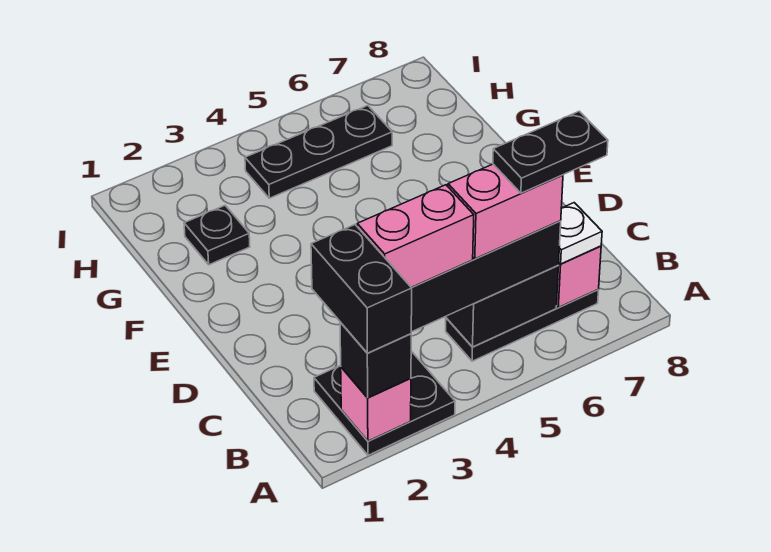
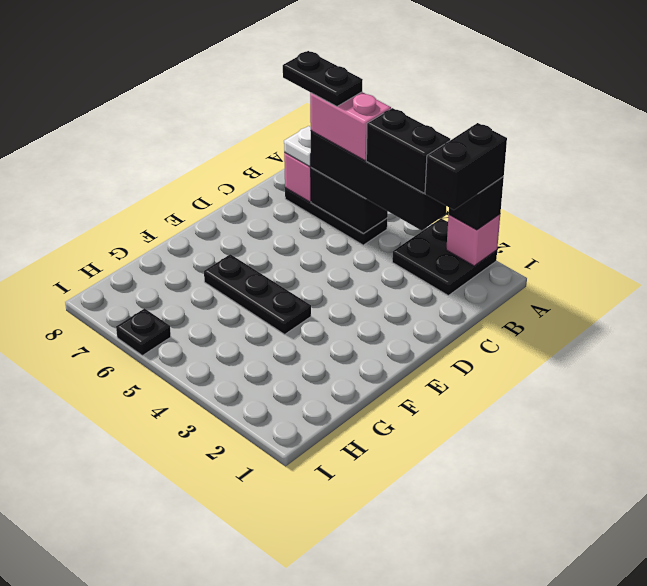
pink brick B3:B4 level 4 -> black brick B3:B4 level 4
black plate G2 level 1 -> black plate I6 level 1
black plate H4:H6 level 1 -> black plate F4:F6 level 1

